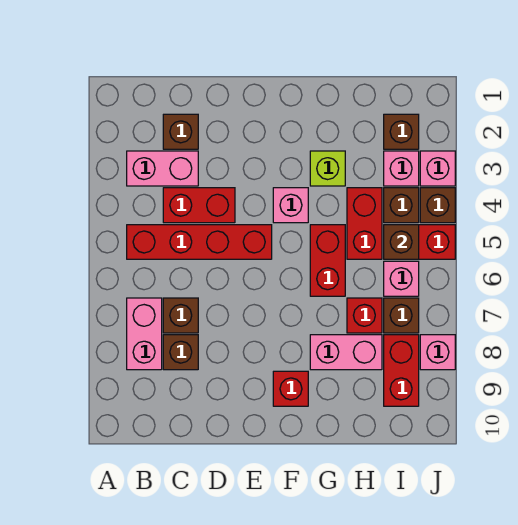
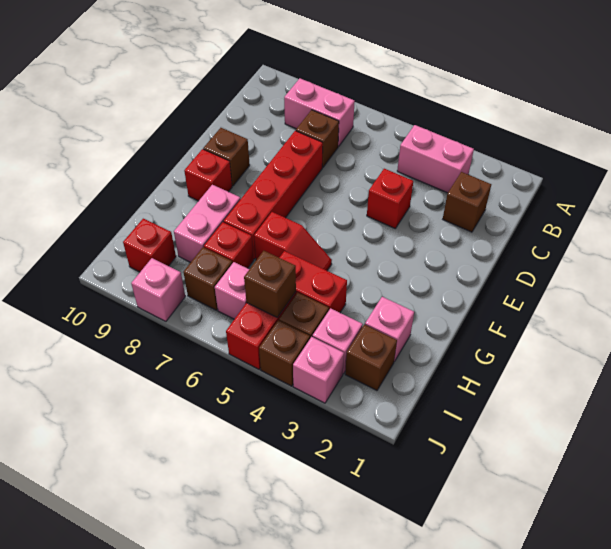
pink brick B3:C3 level 1 -> pink brick B3:B4 level 1
red brick B5:E5 level 1 -> red brick D7:G7 level 1
red brick C4:D4 level 1 -> red brick D4 level 1
brown brick C8 level 1 -> brown brick E9 level 1
pink brick F4 level 1 -> pink brick H2 level 1
lime brick G3 level 1 -> none
red brick G5:G6 level 1 -> red slope G5:G6 level 1 top 6
red brick I8:I9 level 1 -> red brick I9 level 1

